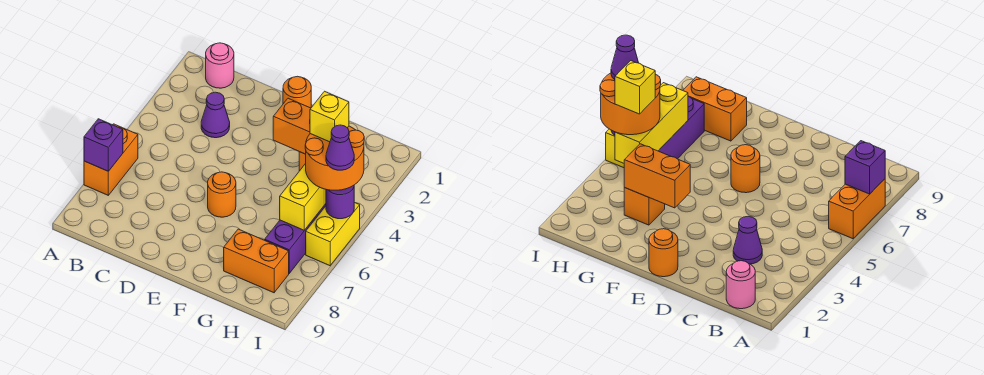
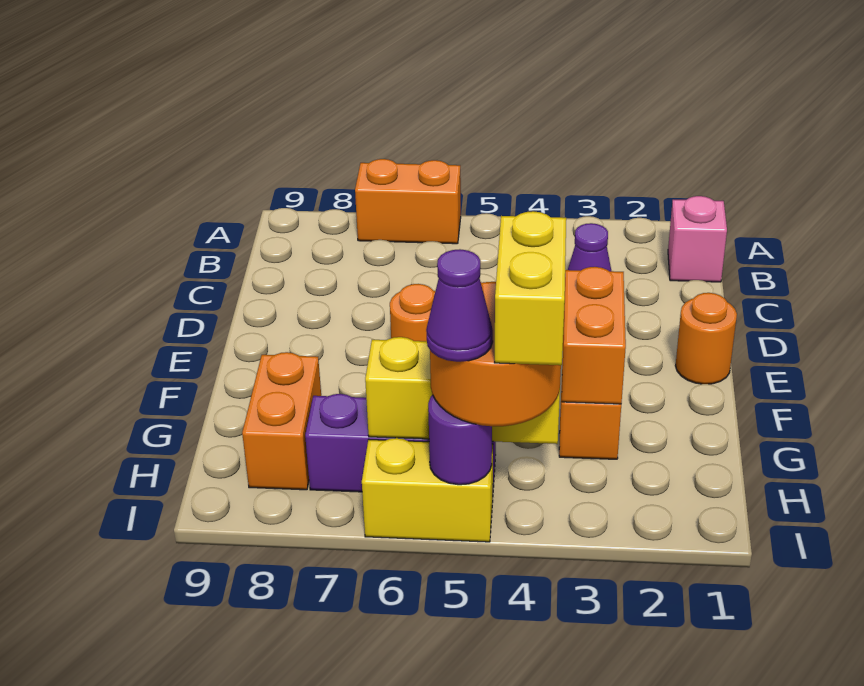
purple brick A7 level 2 -> none
pink round brick B1 level 1 -> pink brick B1 level 1
yellow brick H4 level 4 -> yellow brick H4:I4 level 4

